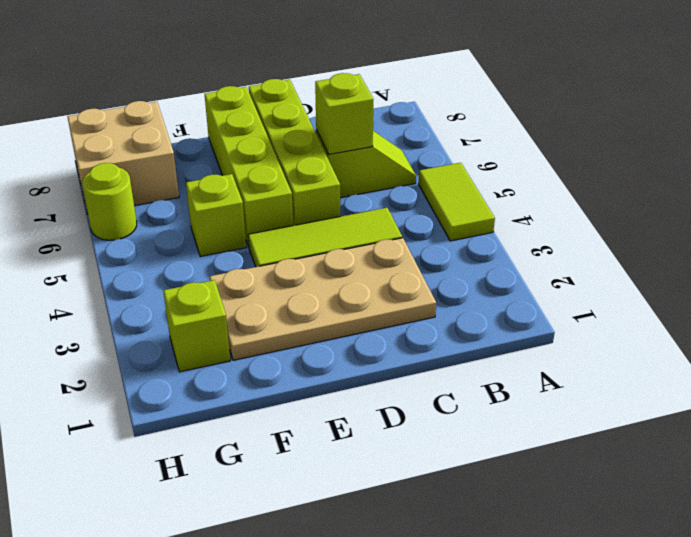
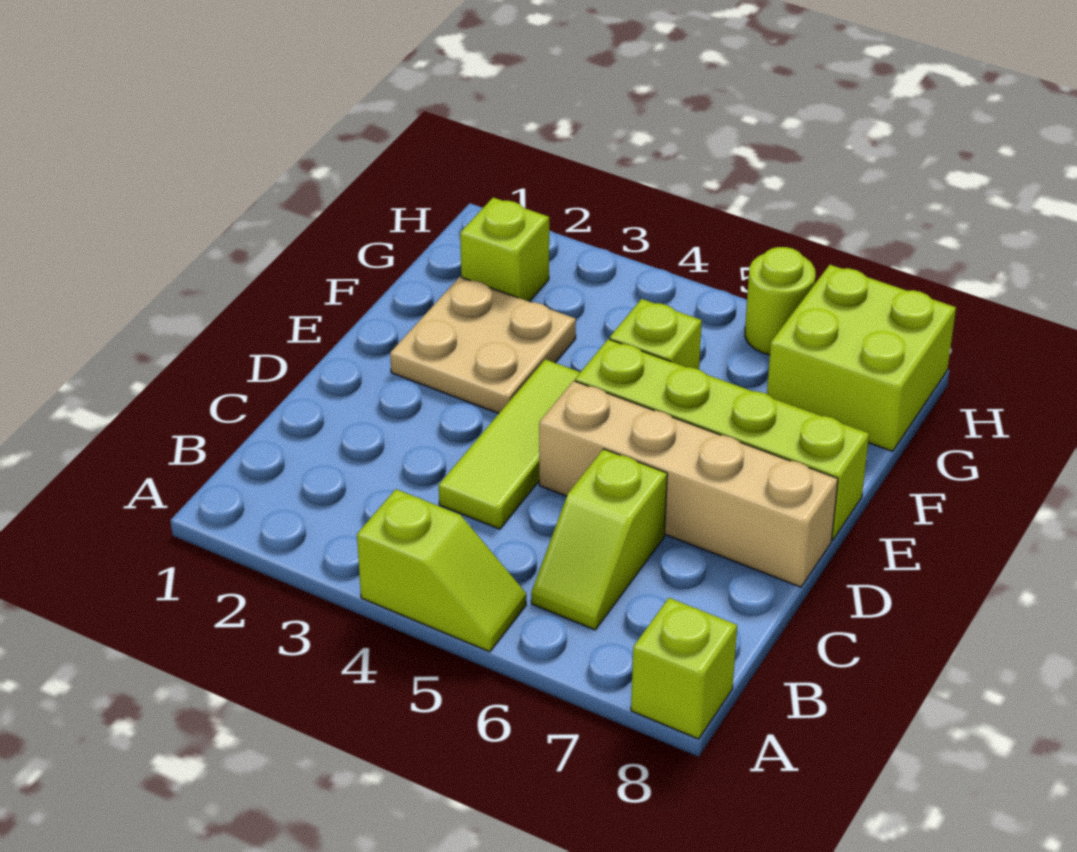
lime tile A4:A5 level 1 -> lime slope A4:A5 level 1 top 4
tan plate C2:F3 level 1 -> tan plate E2:F3 level 1
lime brick C6 level 2 -> lime brick A8 level 1
lime brick D5:D8 level 1 -> tan brick D5:D8 level 1
tan brick G7:H8 level 1 -> lime brick G7:H8 level 1

